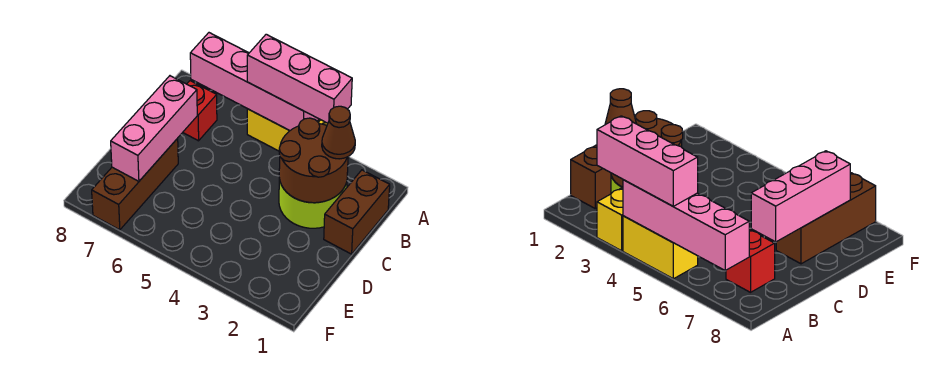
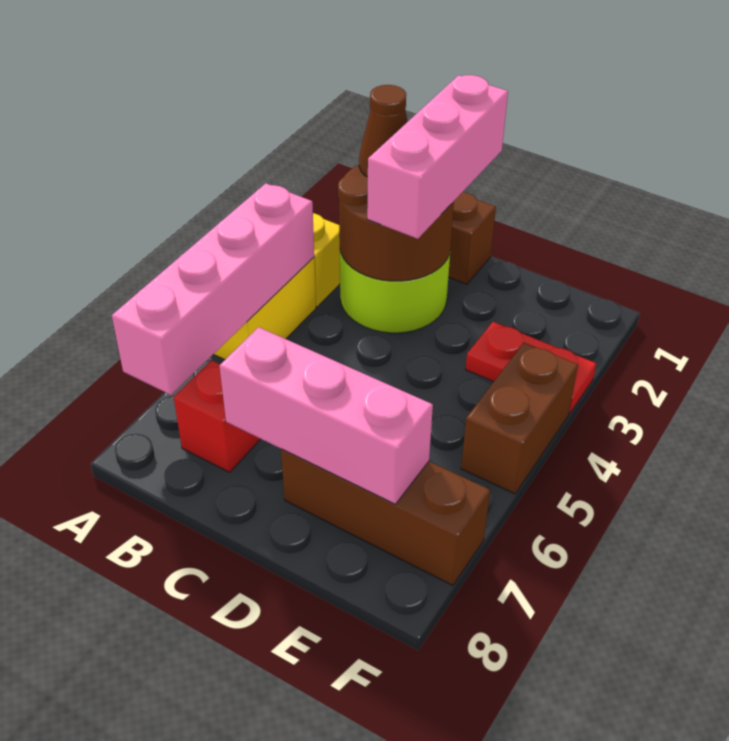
pink brick A3:A5 level 3 -> pink brick C1:C3 level 3
none -> red plate E3:F3 level 1
none -> brown brick F4:F5 level 1

